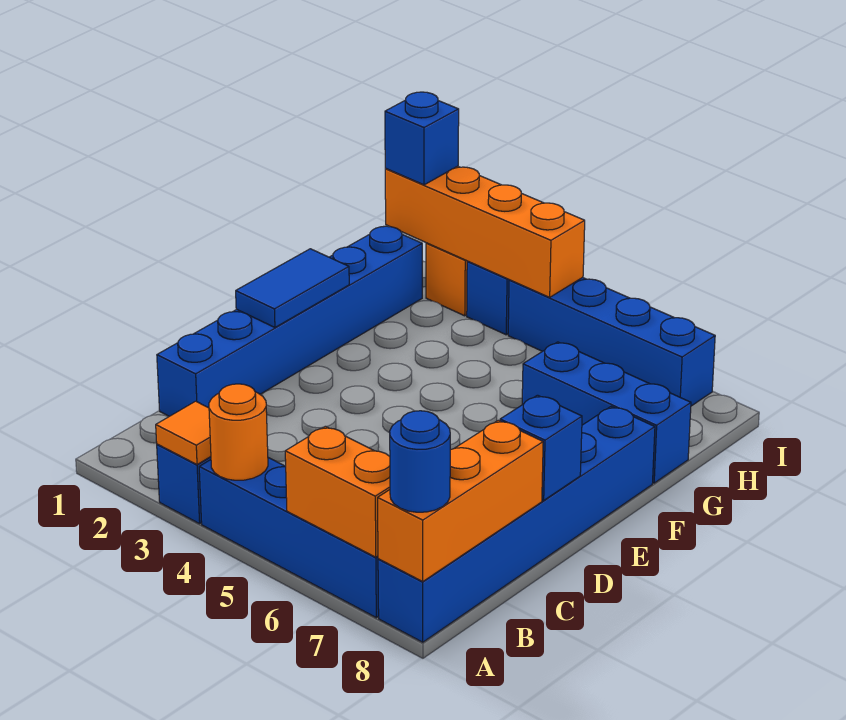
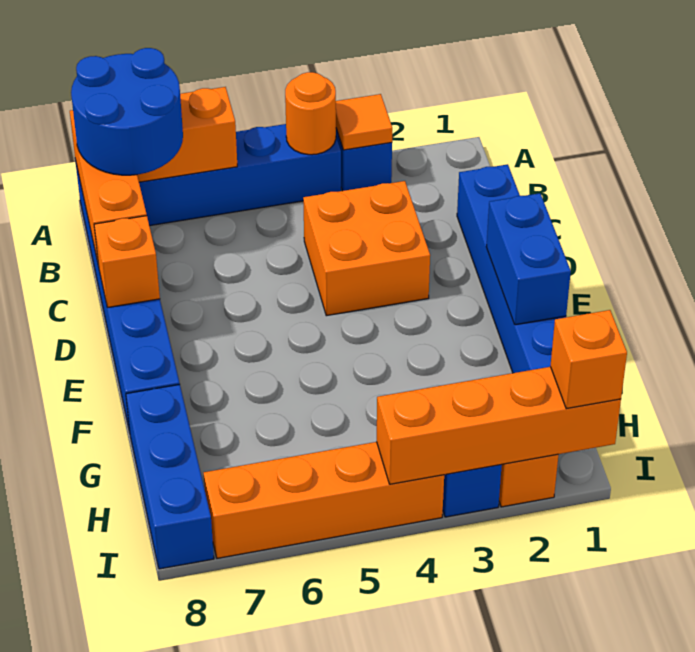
blue round brick A8 level 3 -> blue round brick A7:B8 level 3
none -> orange brick C3:D4 level 1
blue brick D8 level 2 -> orange brick D8 level 2
blue tile E1:F1 level 2 -> blue brick E1:F1 level 2
blue brick G6:G8 level 1 -> blue brick G8:I8 level 1
blue brick I1 level 3 -> orange brick I1 level 3
blue brick I4:I7 level 1 -> orange brick I4:I7 level 1

